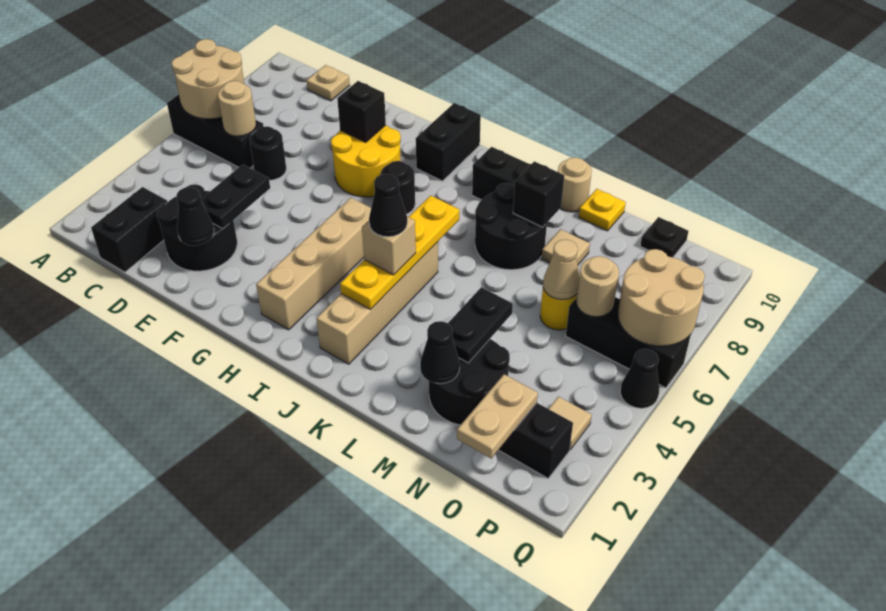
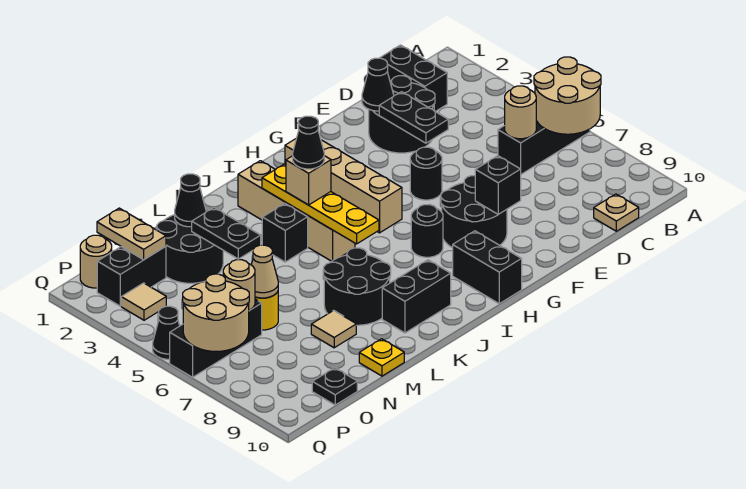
black round brick D6 level 1 -> black round brick F5 level 1
yellow round brick F7:G8 level 1 -> black round brick F7:G8 level 1
black brick L8 level 2 -> black brick K4 level 1
tan round brick L10 level 1 -> tan round brick P1 level 1

